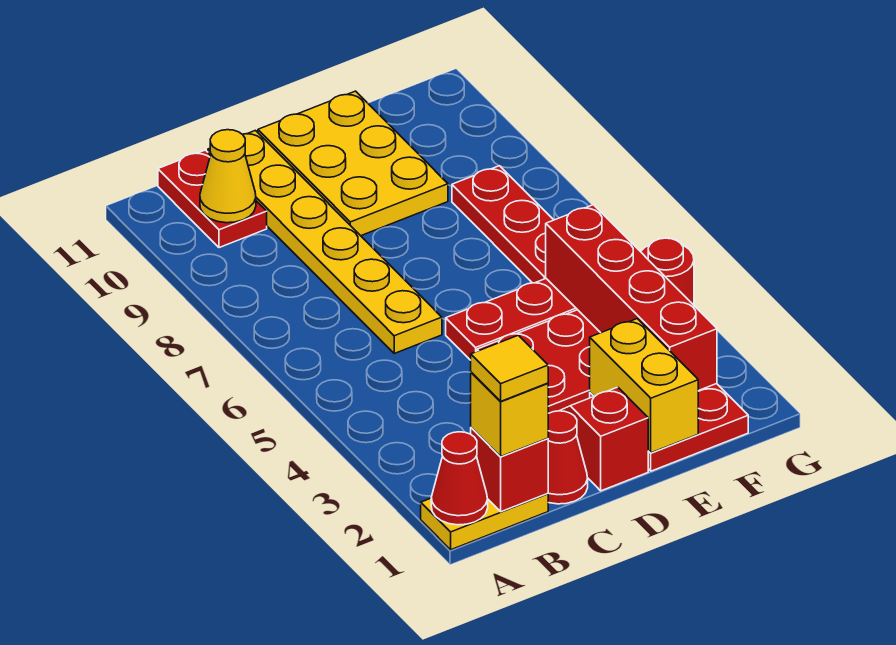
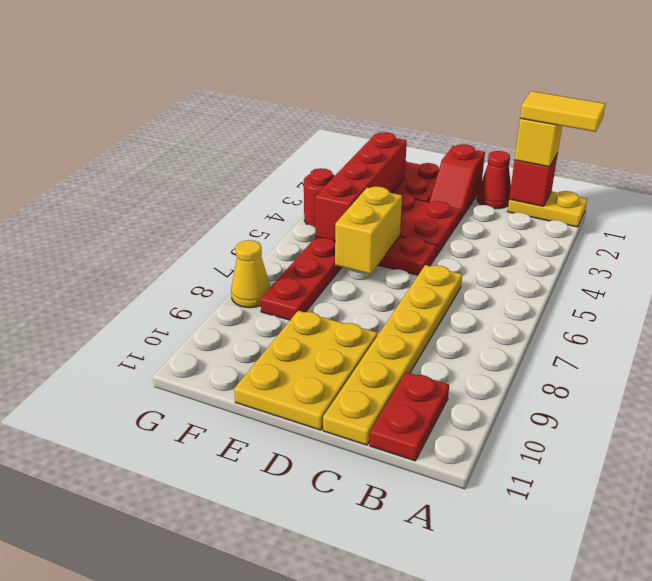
red cone A1 level 2 -> none
yellow tile B1 level 4 -> yellow tile A1:B1 level 4
yellow cone B10 level 2 -> yellow cone G8 level 1
yellow brick E1:E2 level 2 -> yellow brick E5:E6 level 2

